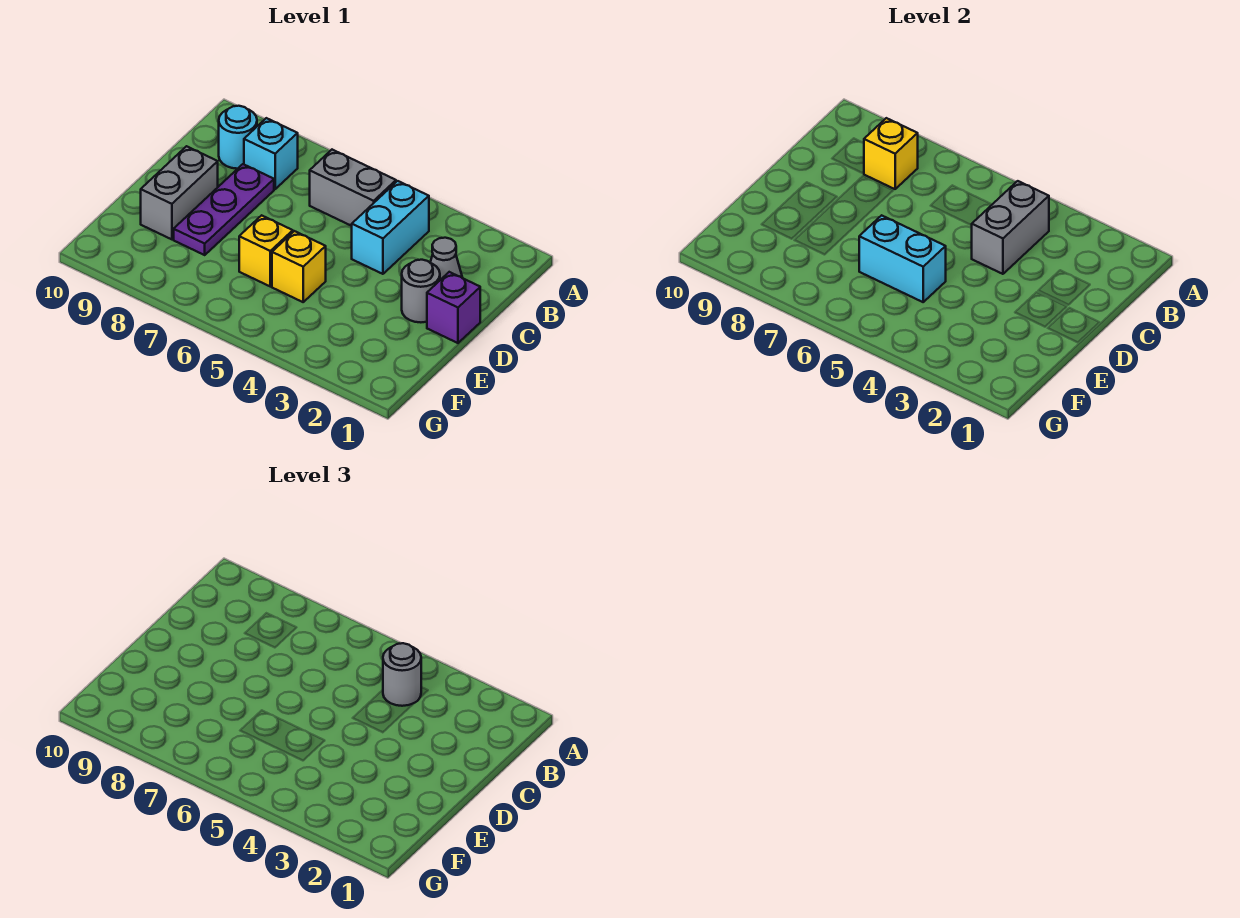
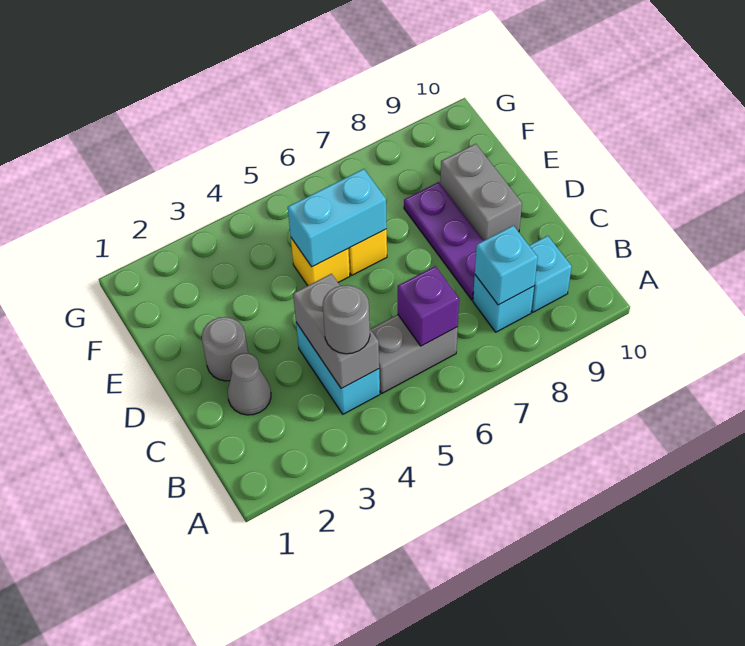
yellow brick B8 level 2 -> cyan brick B8 level 2
cyan round brick B9 level 1 -> cyan brick B9 level 1
purple brick D1 level 1 -> purple brick B6 level 2

